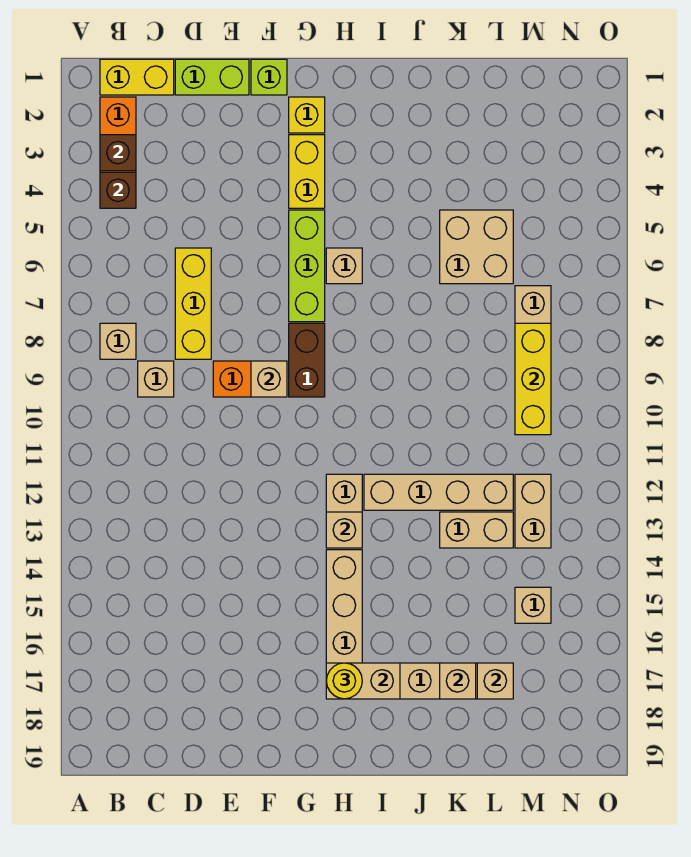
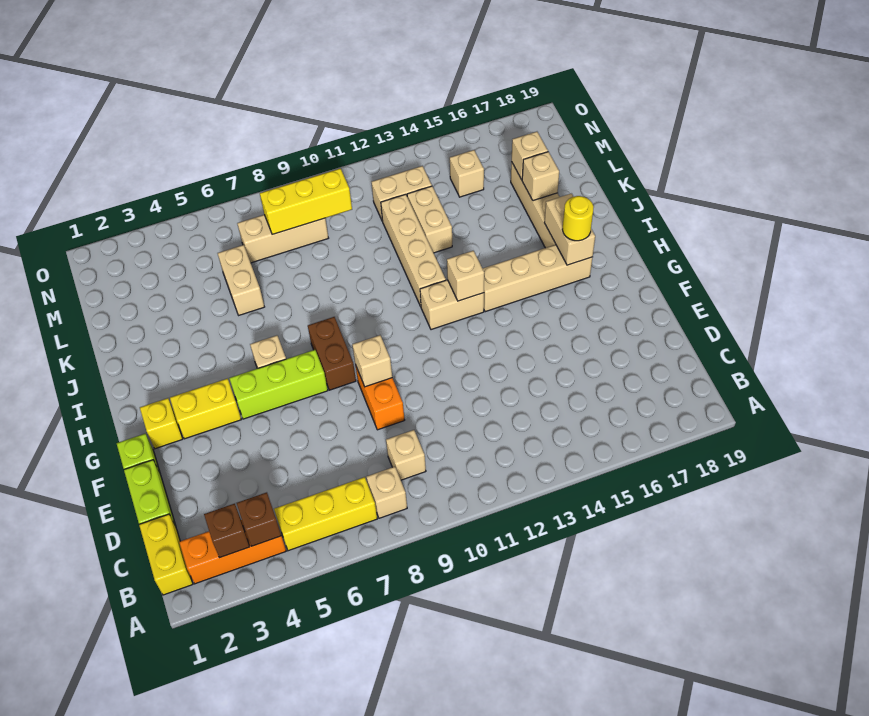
yellow brick D6:D8 level 1 -> yellow brick B5:B7 level 1
brown brick G8:G9 level 1 -> brown brick G8:H8 level 1
tan brick K5:L6 level 1 -> tan brick K6:L6 level 1

